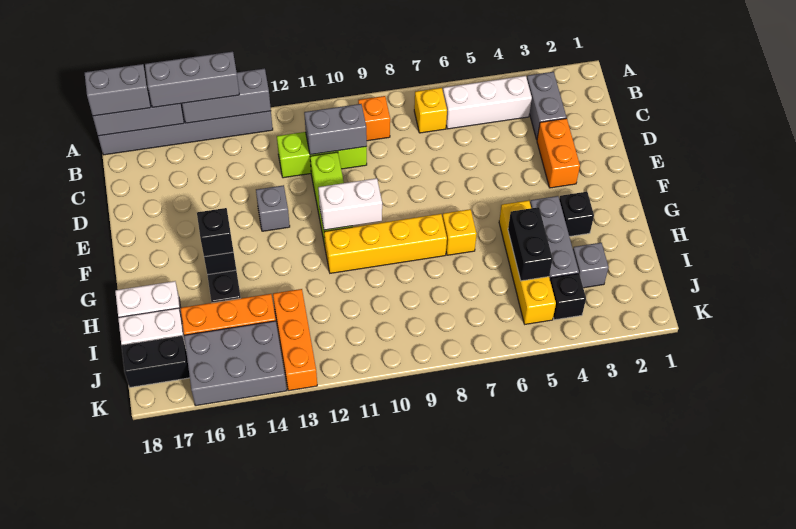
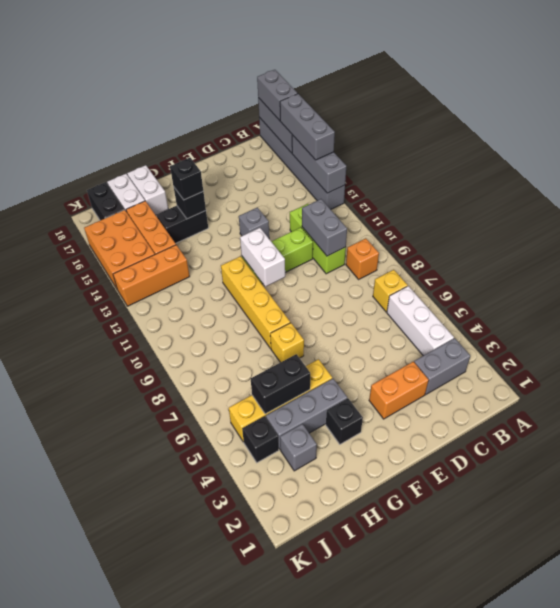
grey brick J14:K16 level 1 -> orange brick J14:K16 level 1

